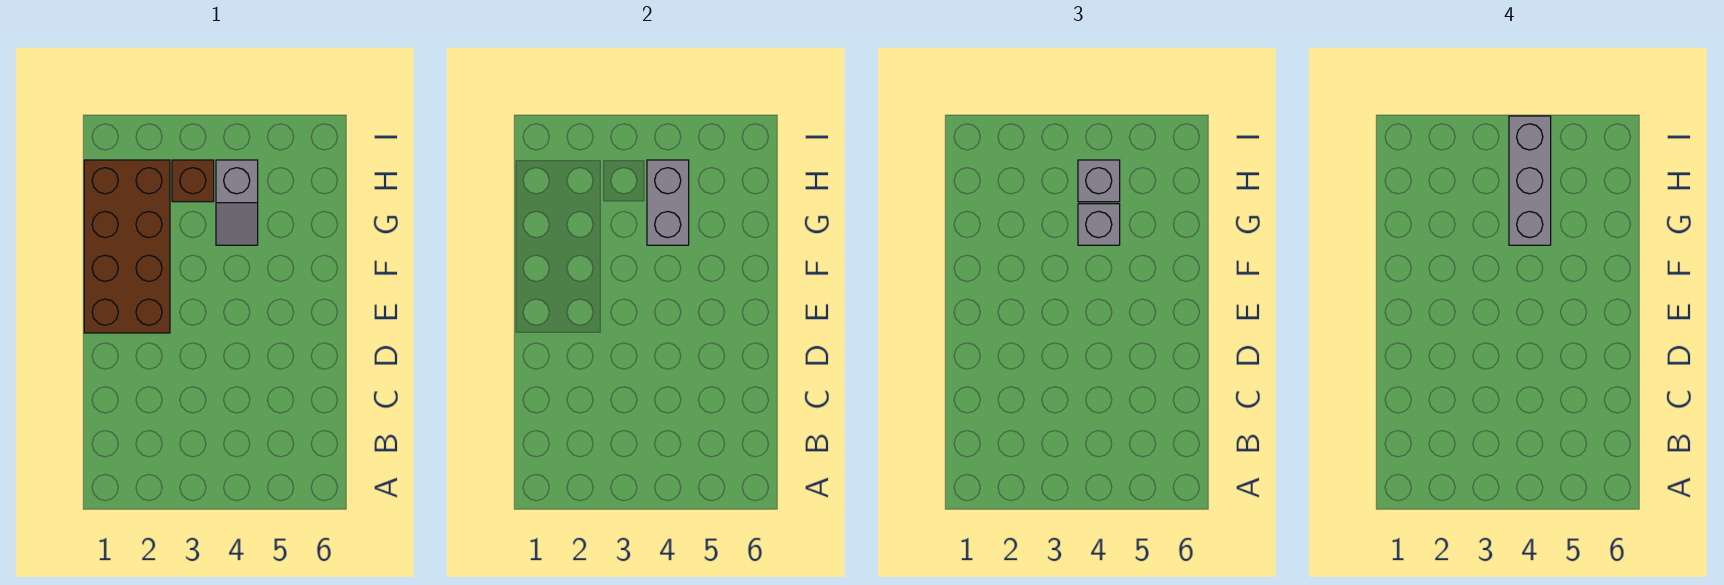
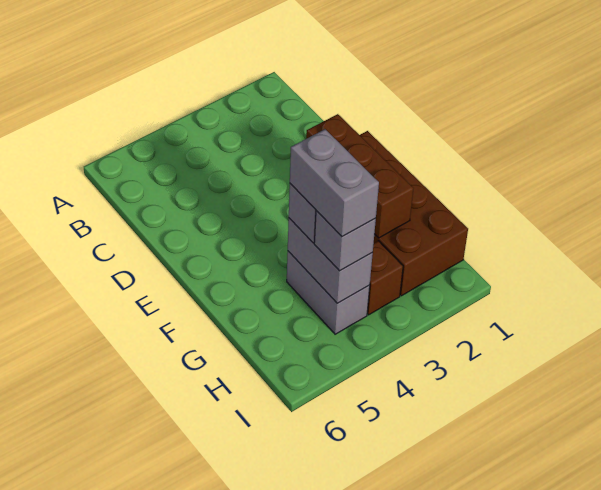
none -> brown brick E2:G2 level 2
grey slope G4:H4 level 1 top H -> grey brick G4:H4 level 1
grey brick G4:I4 level 4 -> grey brick G4:H4 level 4

